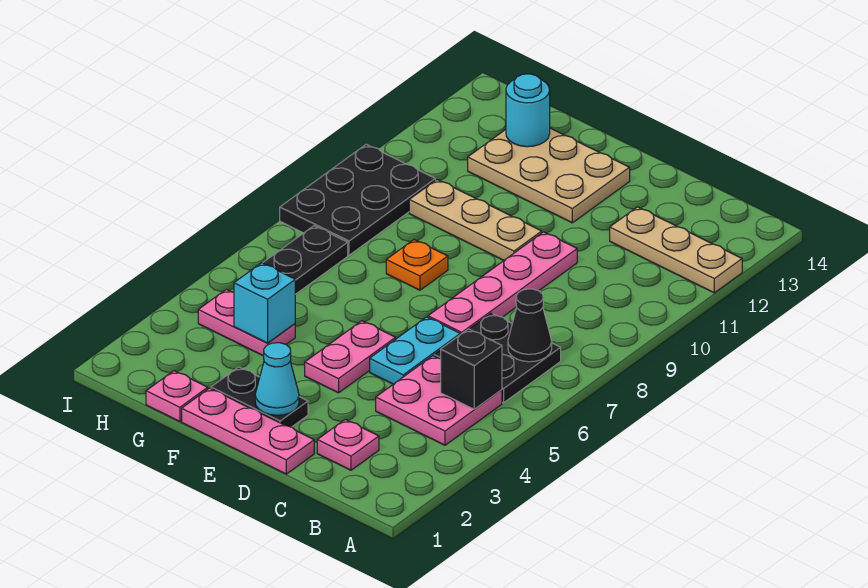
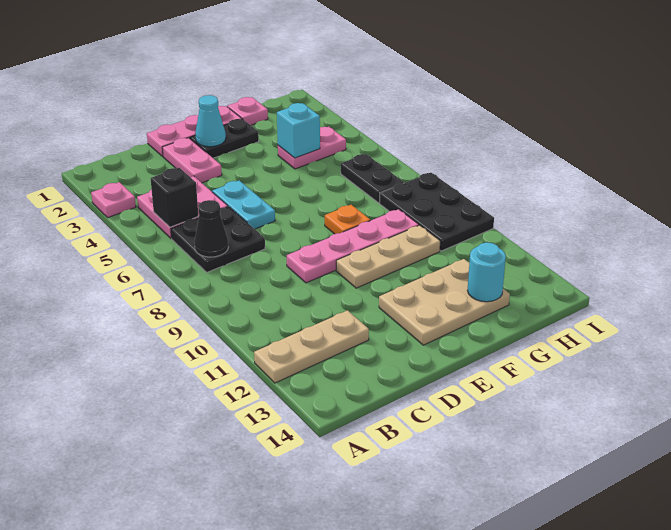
pink plate C2 level 1 -> pink plate A3 level 1
pink plate D7:D10 level 1 -> pink plate D9:G9 level 1
pink plate E4:E5 level 1 -> pink plate D2:D3 level 1

